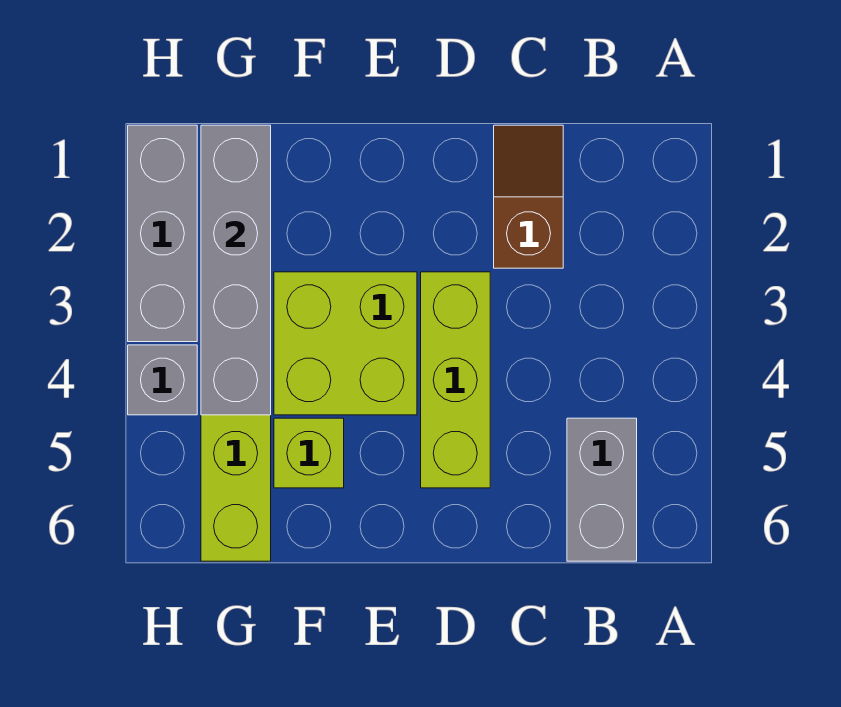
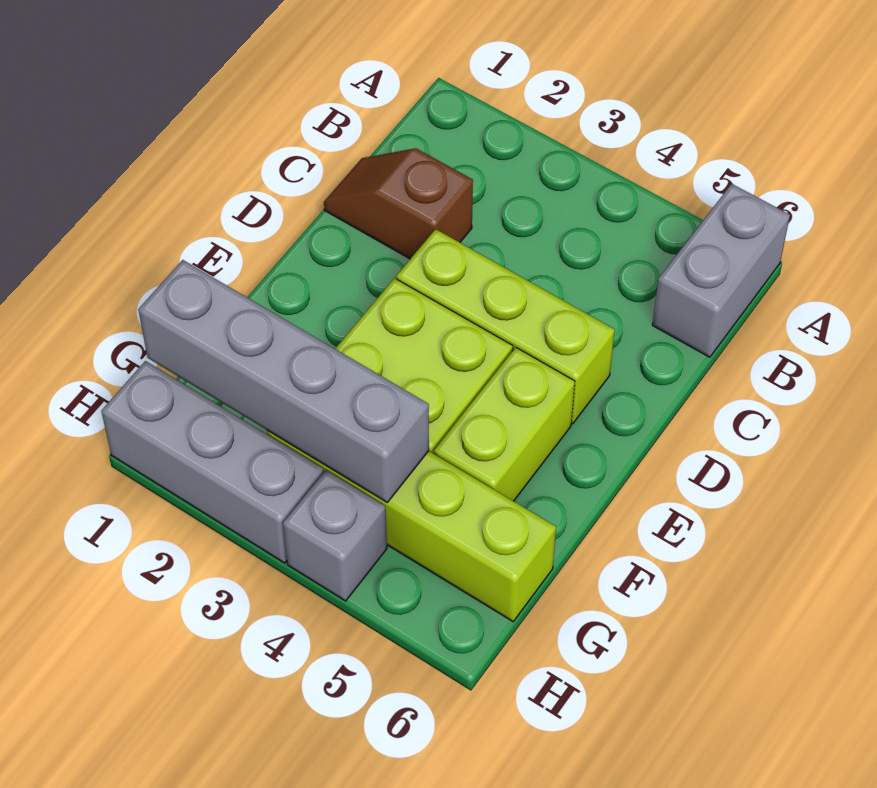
grey brick B5:B6 level 1 -> grey brick A6:B6 level 1
lime brick F5 level 1 -> lime brick E5:F5 level 1

